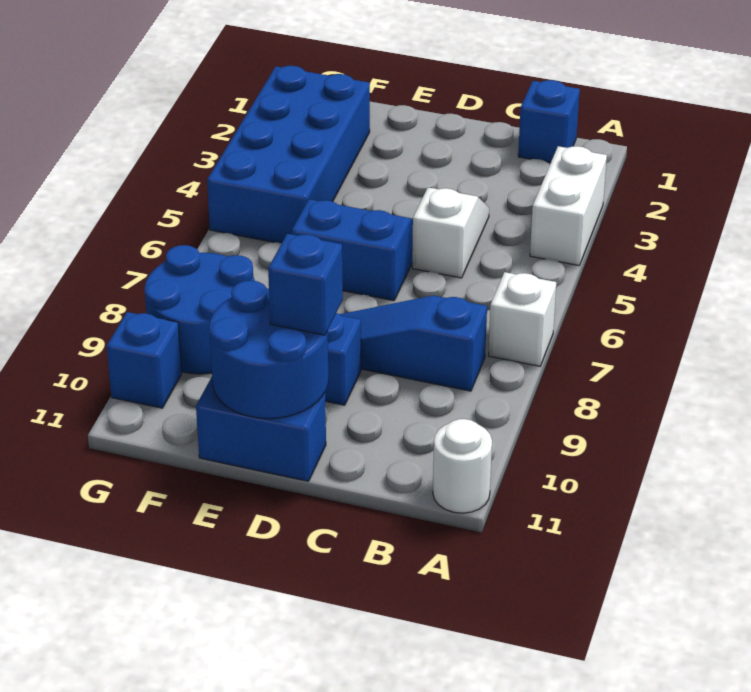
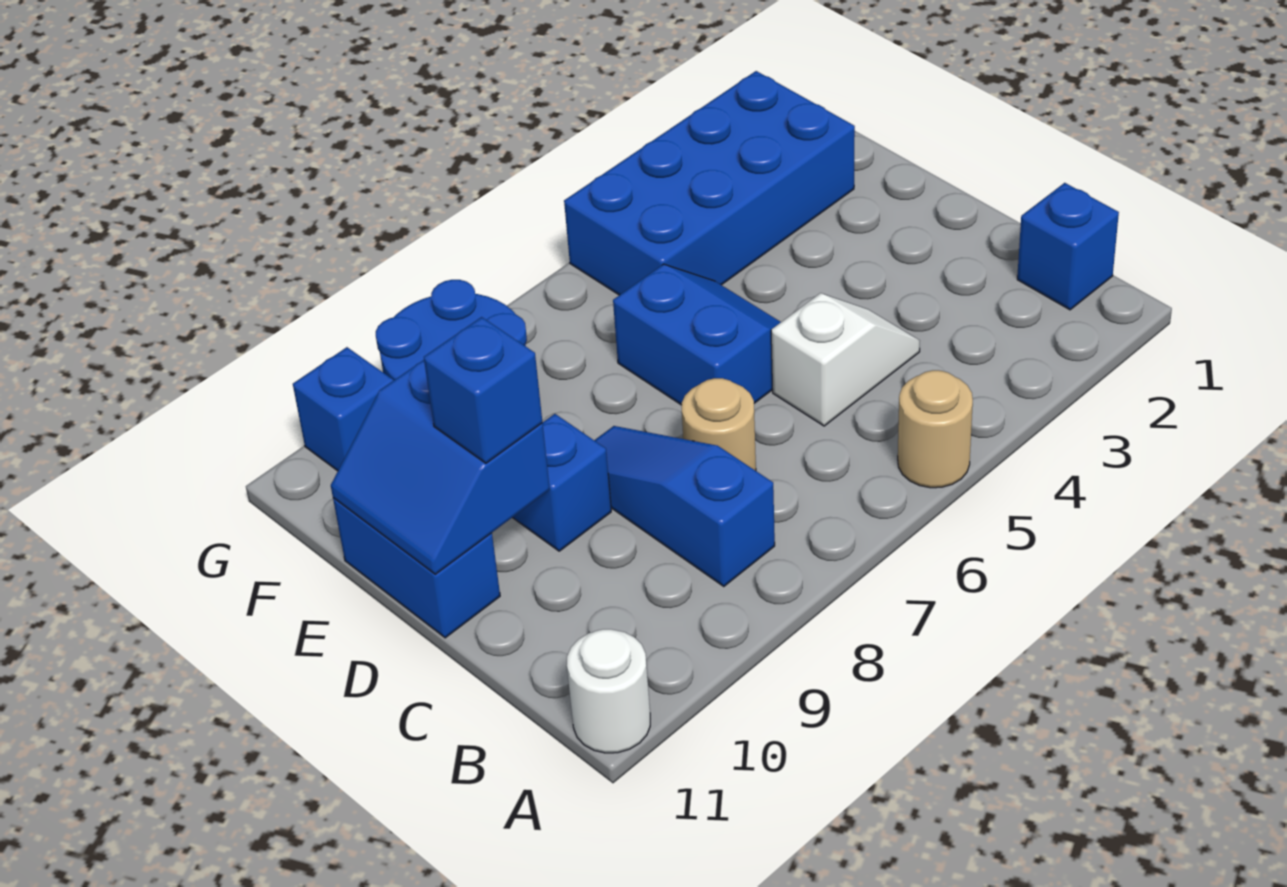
white brick A3:A4 level 1 -> none
none -> tan round brick A5 level 1
white brick A7 level 1 -> none
none -> tan round brick C7 level 1
blue round brick D10:E11 level 2 -> blue slope D10:E11 level 2 top 10

